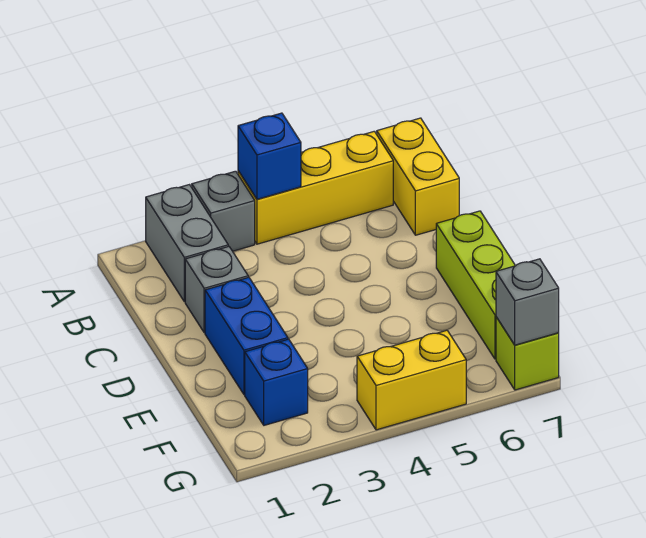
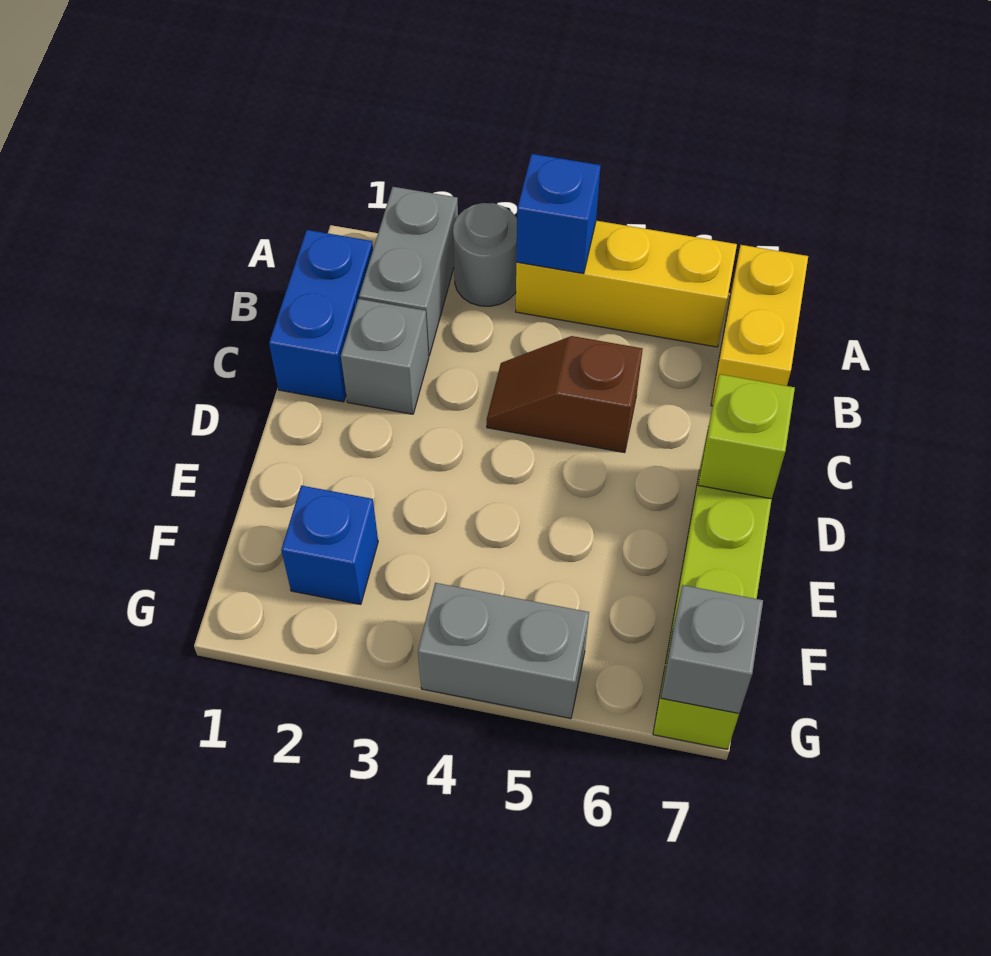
grey brick A3 level 1 -> grey round brick A3 level 1
none -> brown slope C4:C5 level 1 top 5
blue brick D2:E2 level 1 -> blue brick B1:C1 level 1
none -> lime brick D7 level 2
yellow brick G4:G5 level 1 -> grey brick G4:G5 level 1

